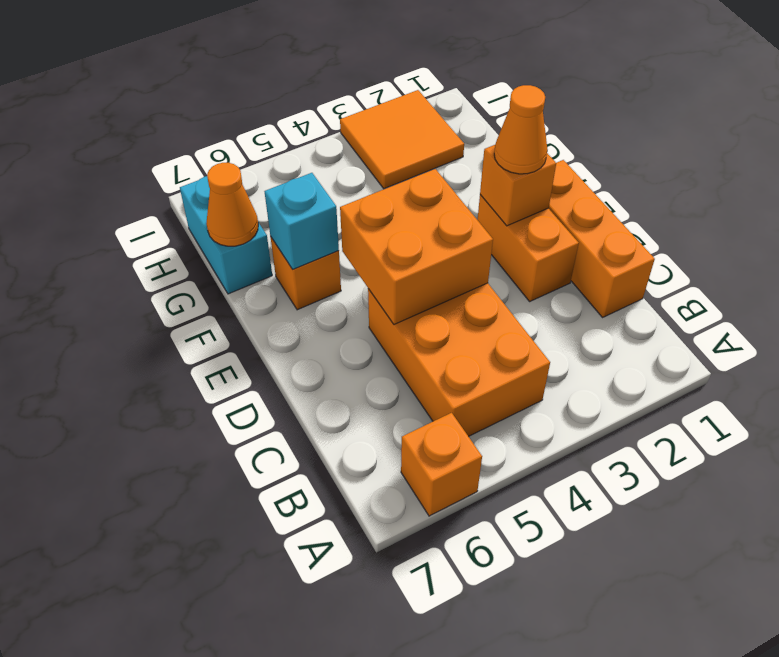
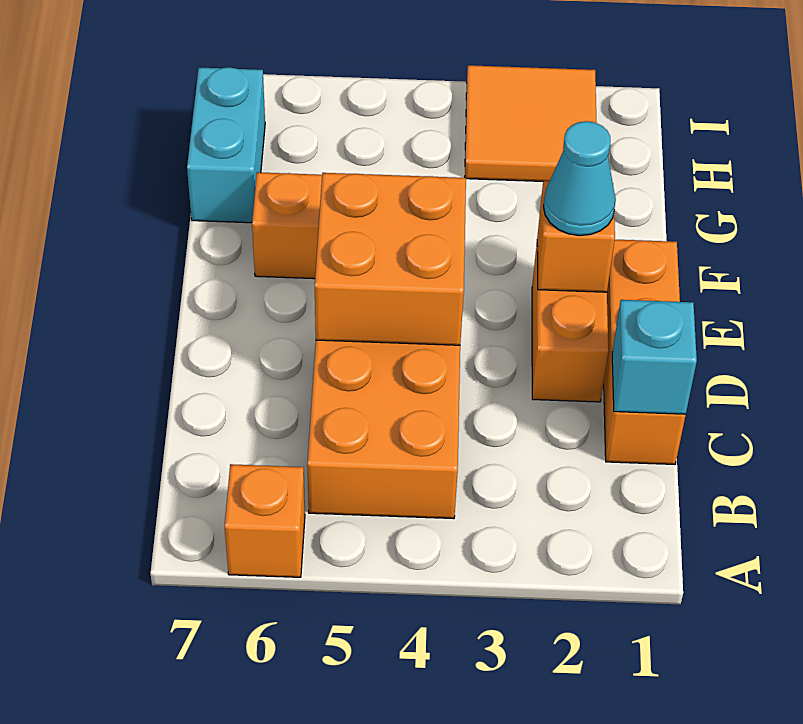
orange cone E2 level 3 -> cyan cone E2 level 3
cyan brick F6 level 2 -> cyan brick C1 level 2
orange cone G7 level 2 -> none

